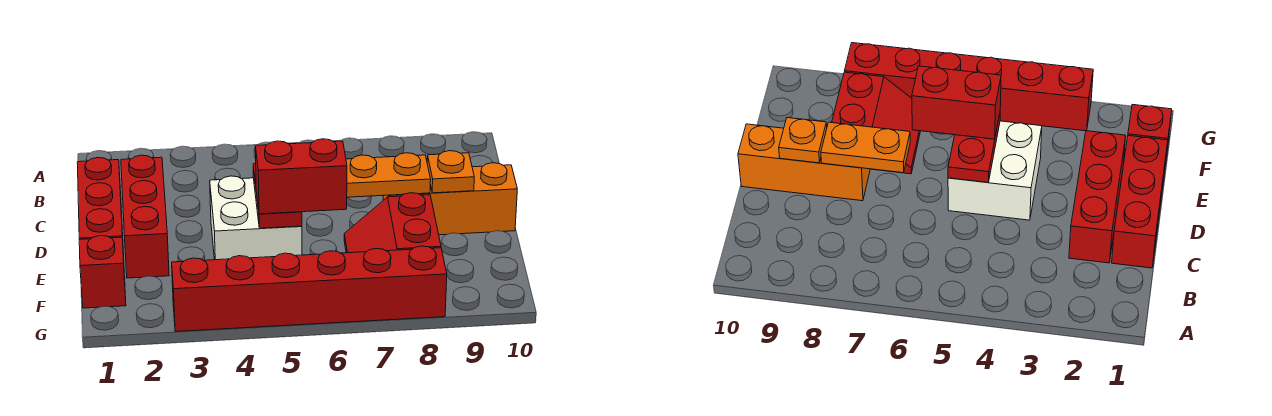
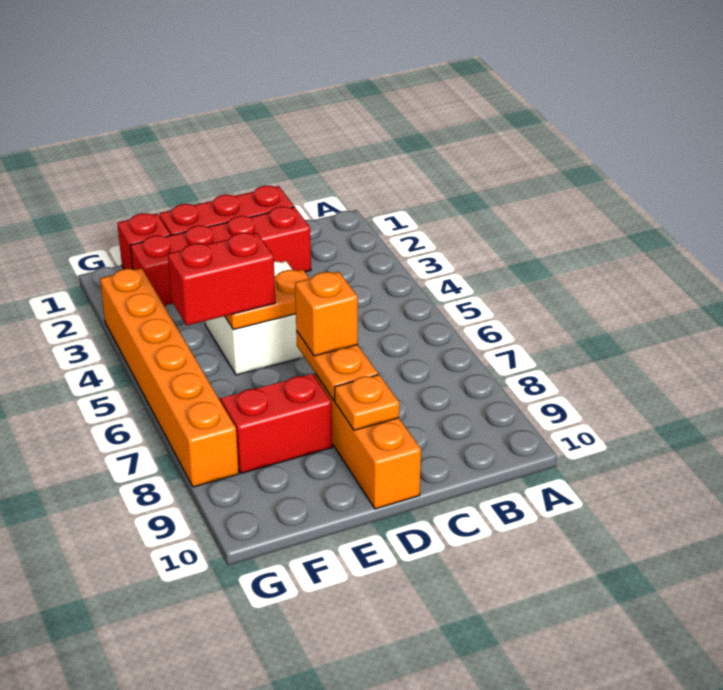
red brick C2:E2 level 1 -> red brick C2:F2 level 1
red plate D5:E5 level 2 -> orange plate D5:E5 level 2
none -> orange brick D7 level 3
red brick E5:E6 level 3 -> red brick E5:F5 level 3
red brick G3:G8 level 1 -> orange brick G3:G8 level 1

